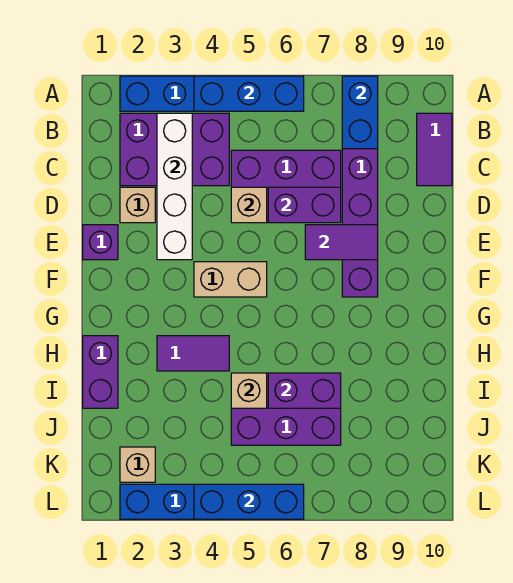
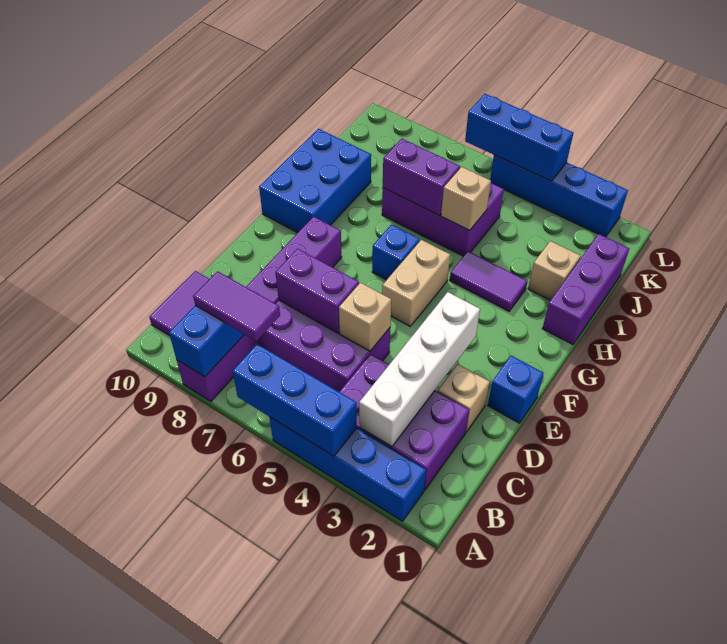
purple brick E1 level 1 -> blue brick E1 level 1
purple tile E7:E8 level 2 -> purple tile B7:B8 level 3
tan brick F4:F5 level 1 -> tan brick F5:G5 level 1
none -> blue brick G6 level 1
none -> blue brick G9:I10 level 1
purple brick H1:I1 level 1 -> purple brick H1:J1 level 1
tan brick K2 level 1 -> tan brick I2 level 1

